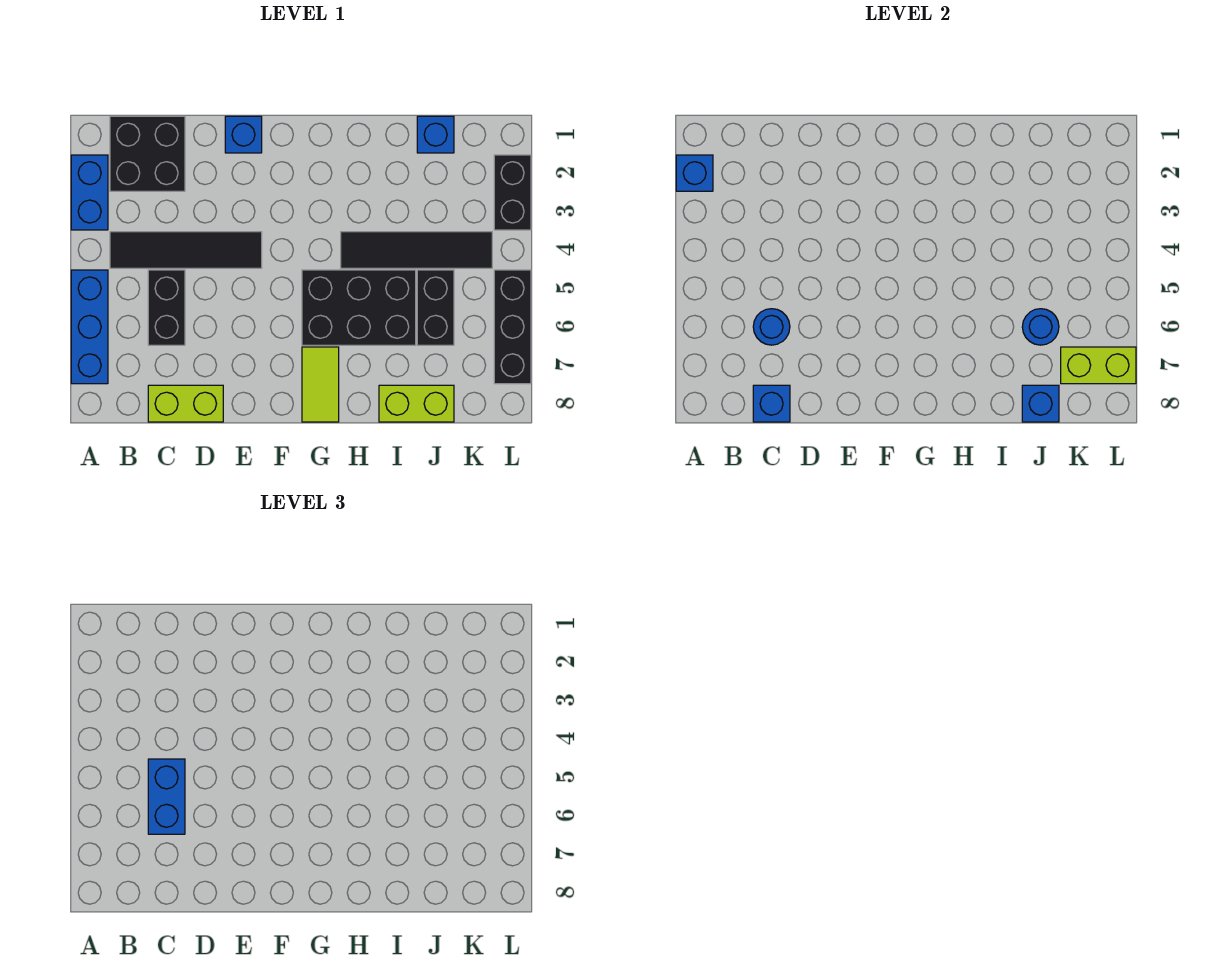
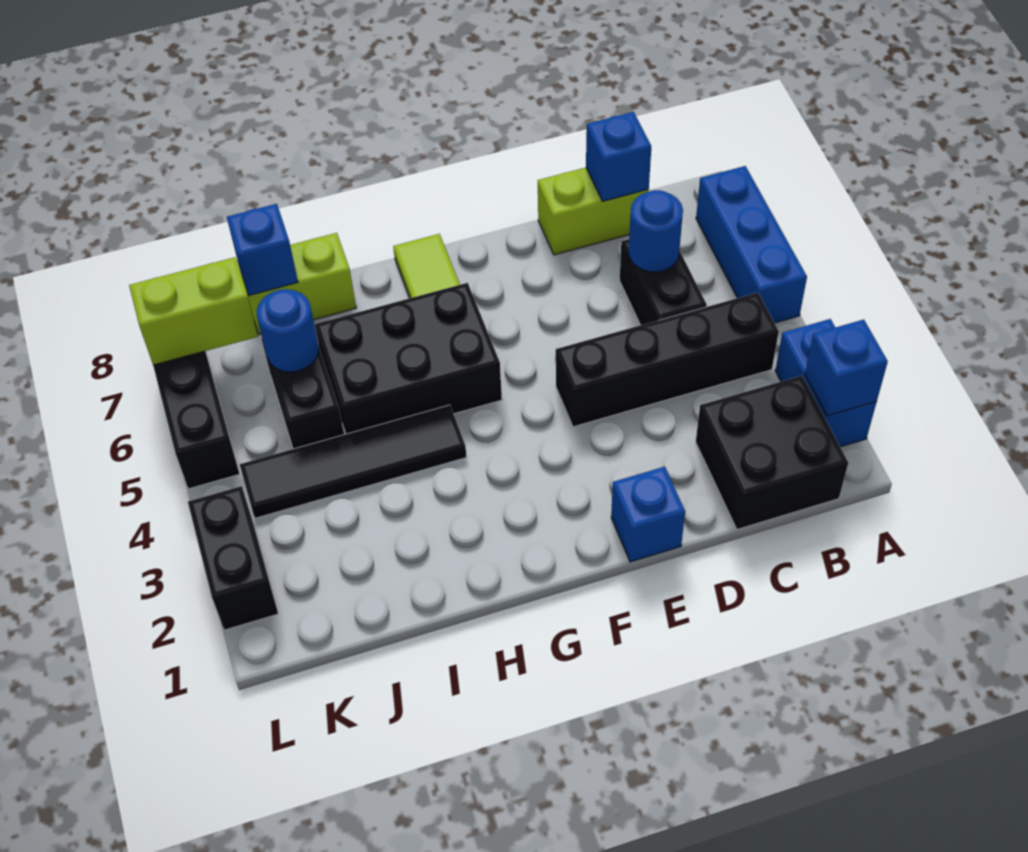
black tile B4:E4 level 1 -> black brick B4:E4 level 1
blue brick C5:C6 level 3 -> none
blue brick J1 level 1 -> none

